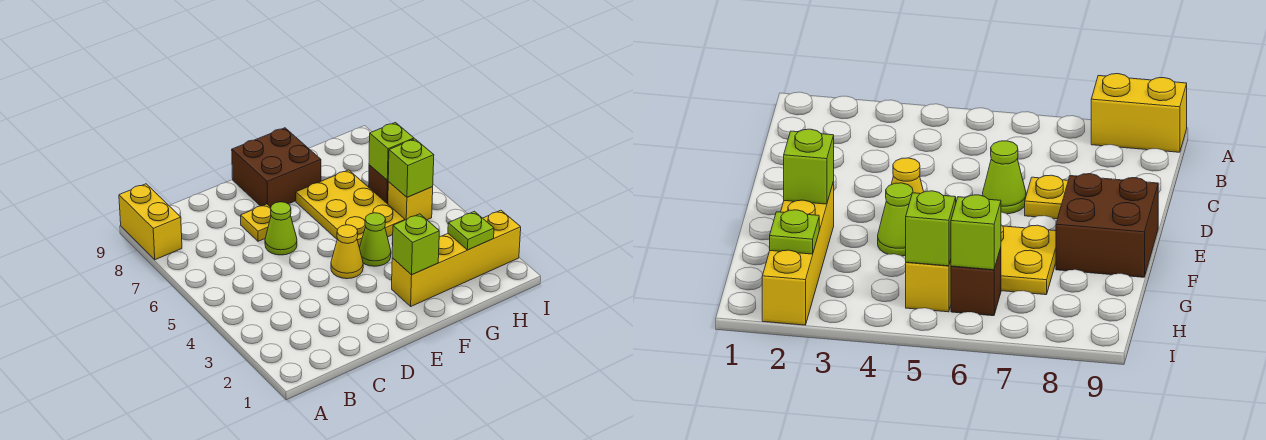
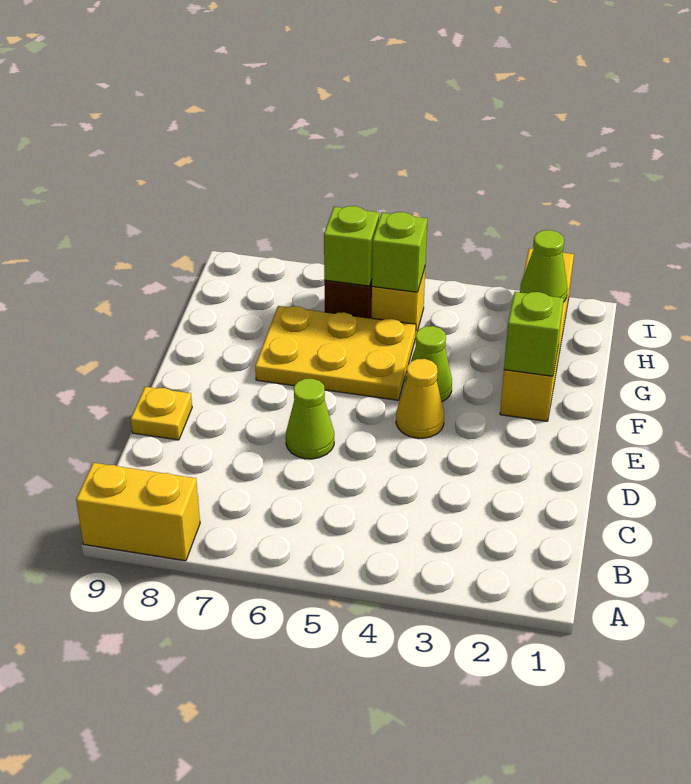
yellow plate D7 level 1 -> yellow plate D9 level 1
brown brick E8:F9 level 1 -> none
lime plate H2 level 2 -> lime cone H2 level 2

